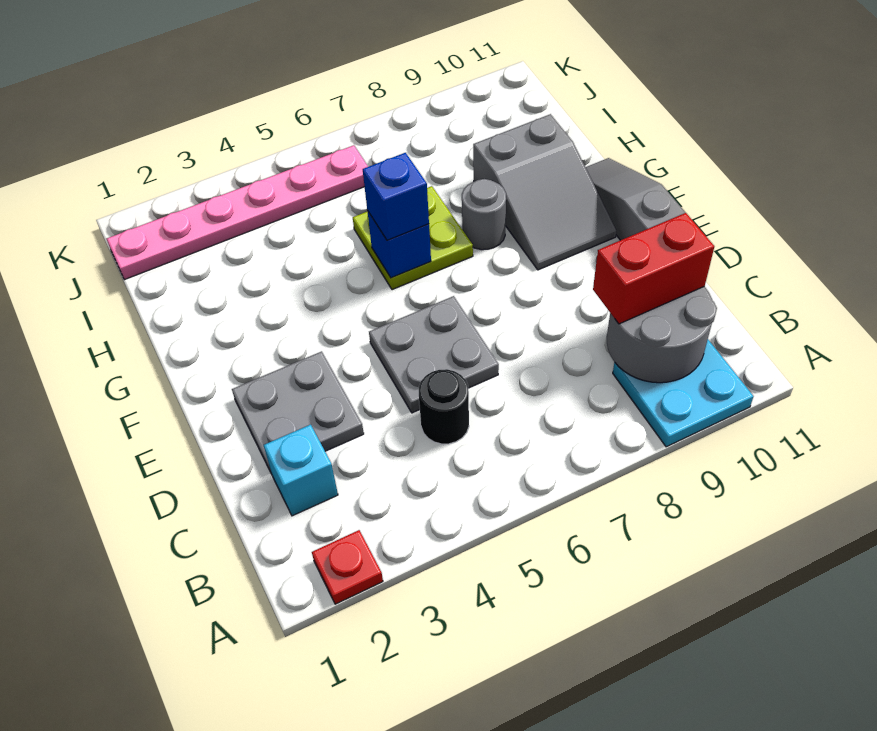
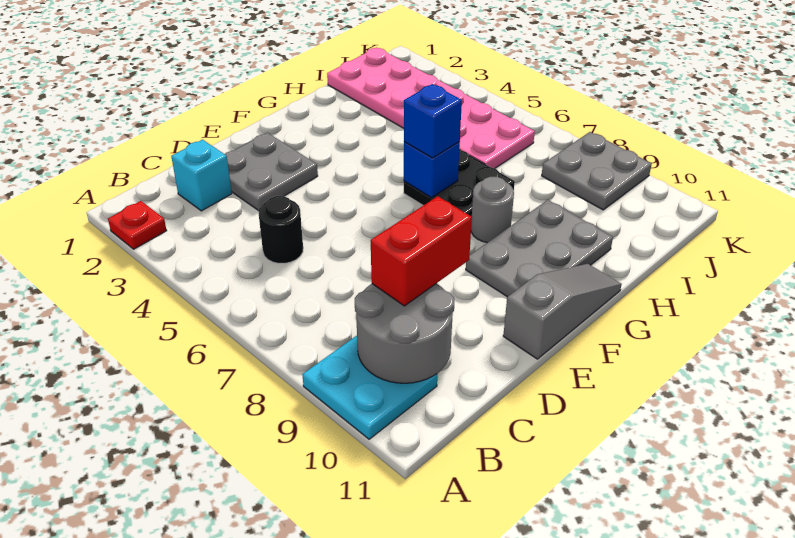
red brick C9:C10 level 3 -> red brick C9:D9 level 3
grey plate D5:E6 level 1 -> grey plate J8:K9 level 1
grey slope F9:H10 level 1 top H -> grey plate F9:H10 level 1
lime plate G6:H7 level 1 -> black plate G6:H7 level 1
pink plate J1:J6 level 1 -> pink plate I1:J6 level 1

